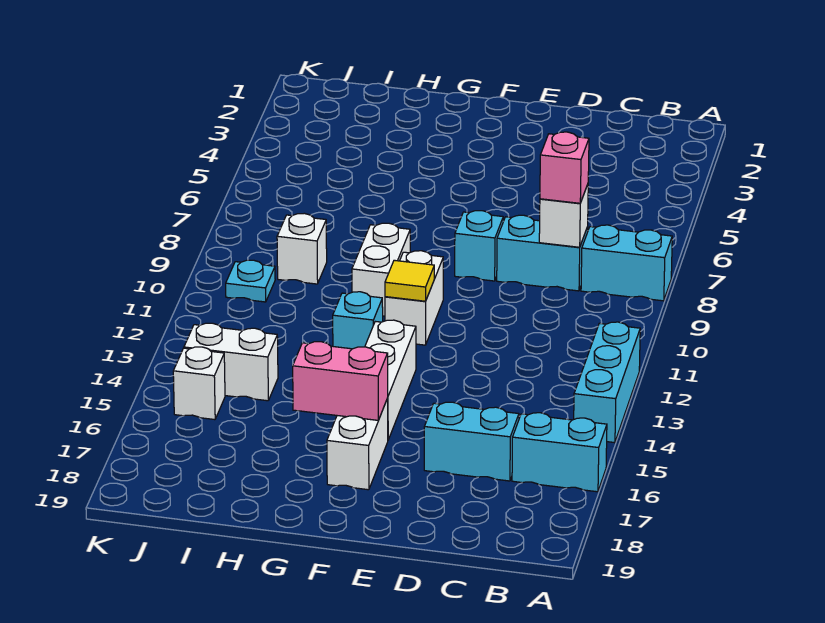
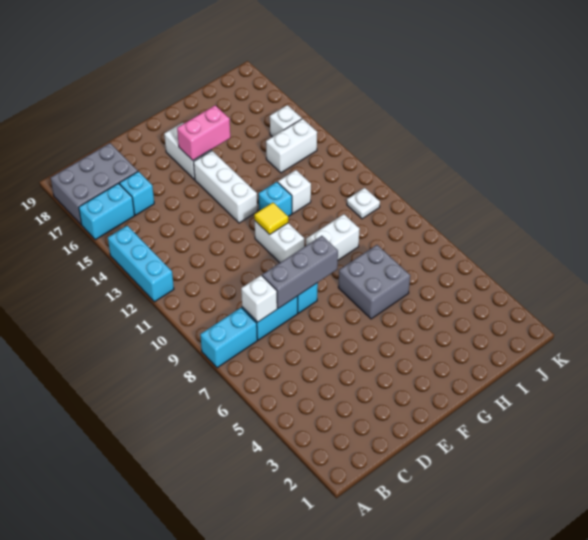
none -> grey brick A17:C18 level 1
pink brick C8 level 3 -> none
cyan brick C16:D16 level 1 -> cyan brick C16 level 1
none -> grey brick D8:F8 level 2
none -> grey brick G6:H7 level 1
white brick G9:G10 level 1 -> white brick G9:H9 level 1
white brick I9 level 1 -> white brick H12 level 1
cyan plate J10 level 1 -> white plate J10 level 1

